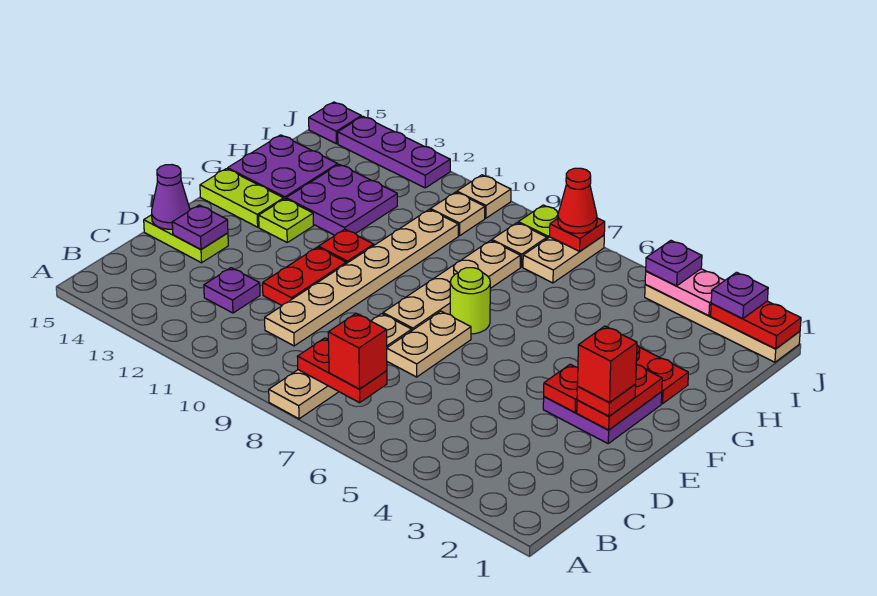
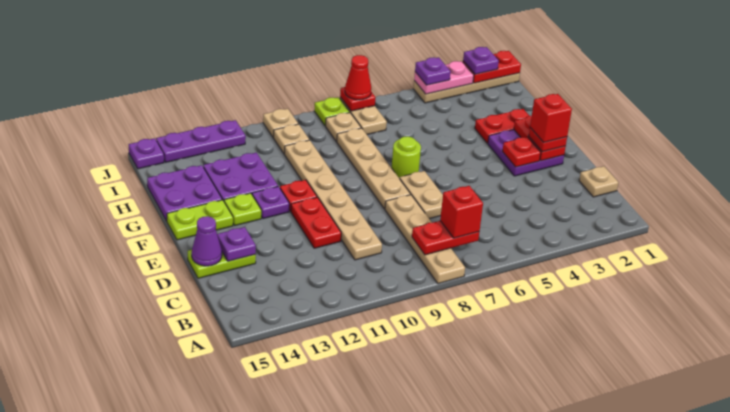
none -> tan plate C1 level 1
purple plate C12 level 1 -> purple plate F12 level 1

